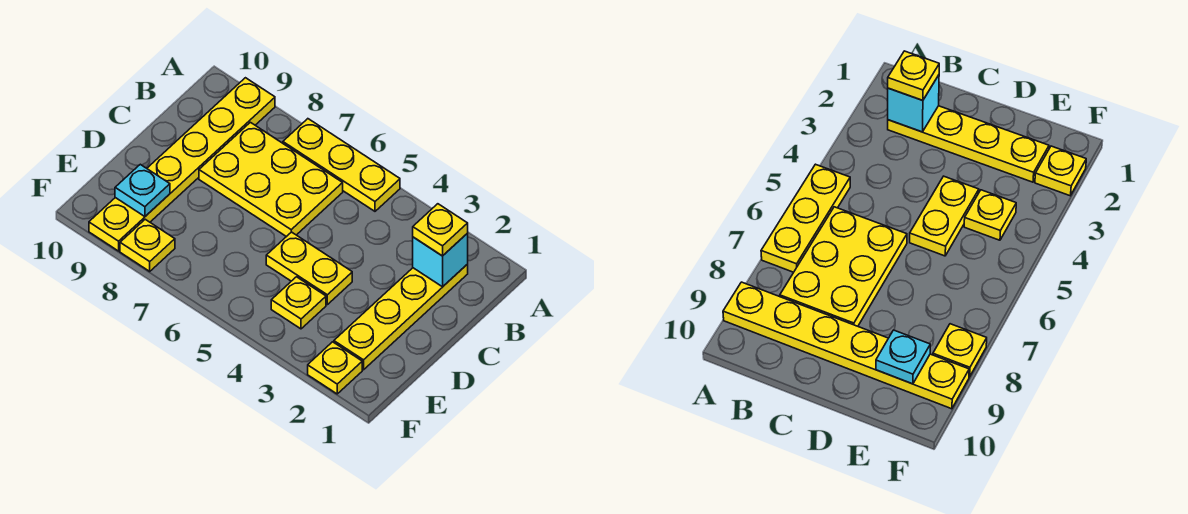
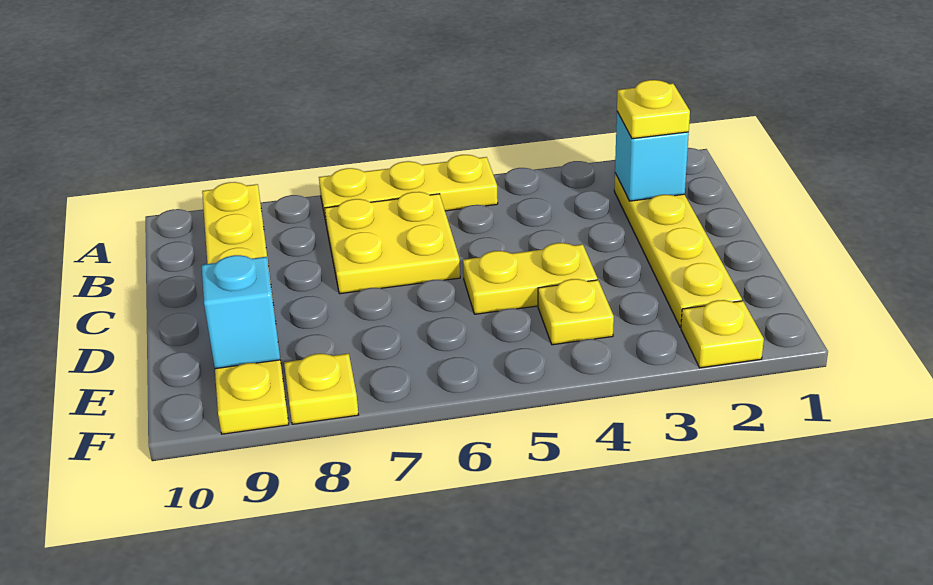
yellow plate B6:C8 level 1 -> yellow plate B6:C7 level 1
cyan plate E9 level 2 -> cyan brick E9 level 2

